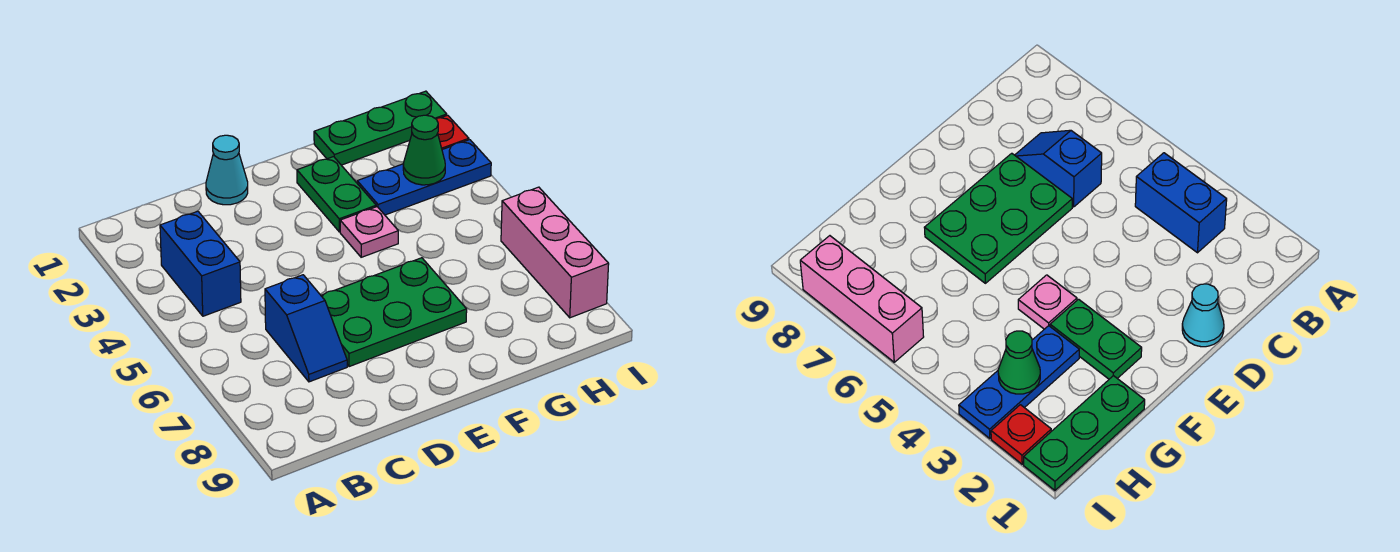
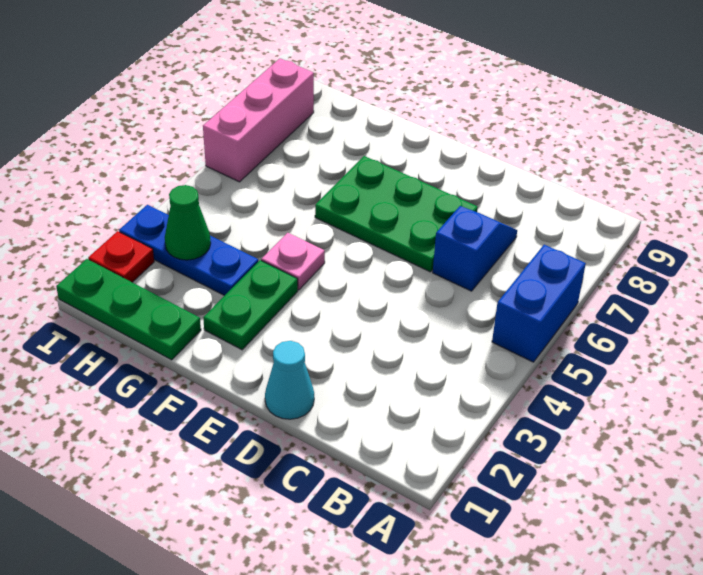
blue brick B3:B4 level 1 -> blue brick A5:A6 level 1

